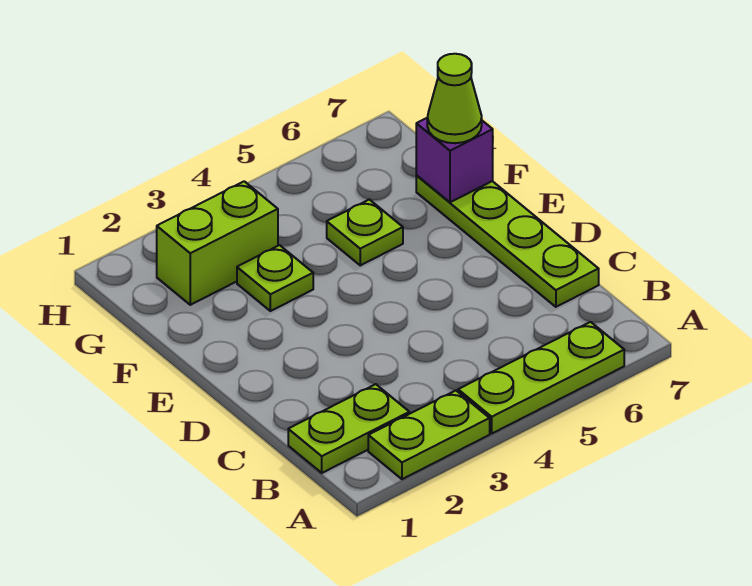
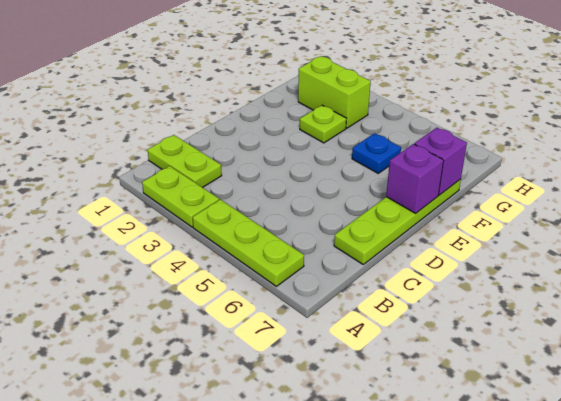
none -> purple brick E7 level 2
lime plate F5 level 1 -> blue plate F5 level 1
lime cone F7 level 3 -> none

